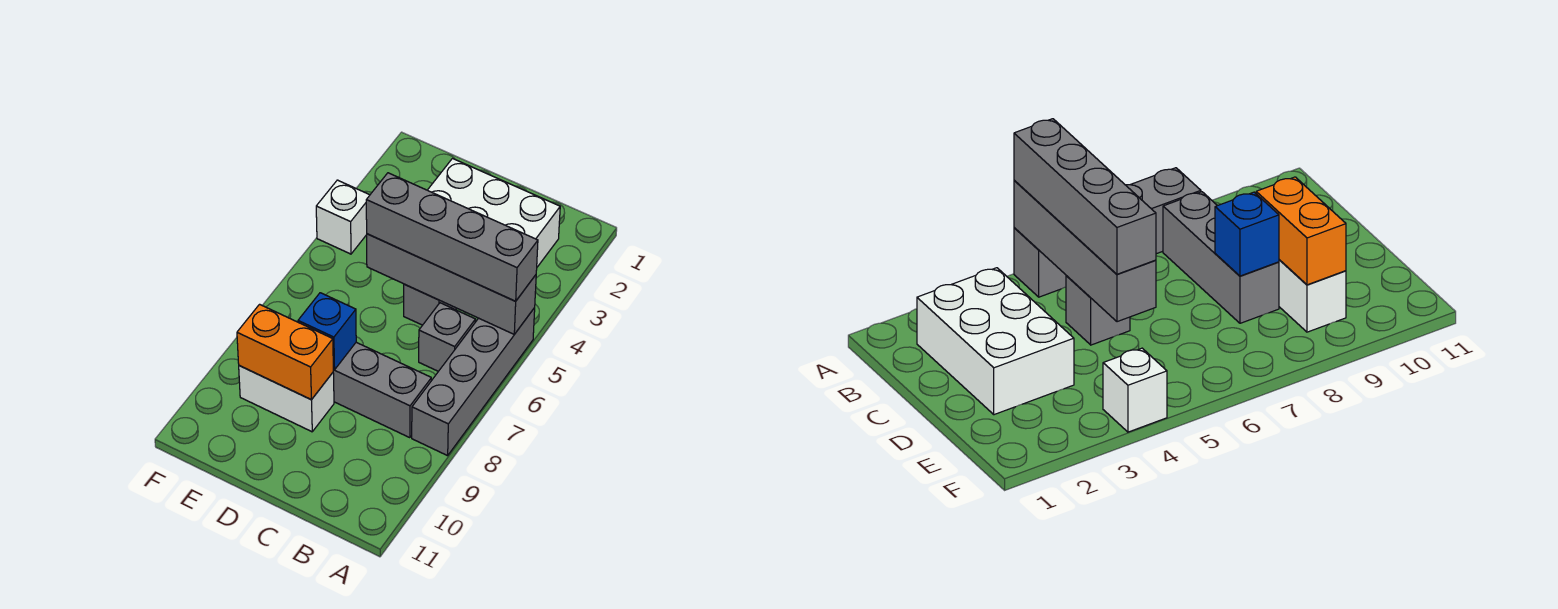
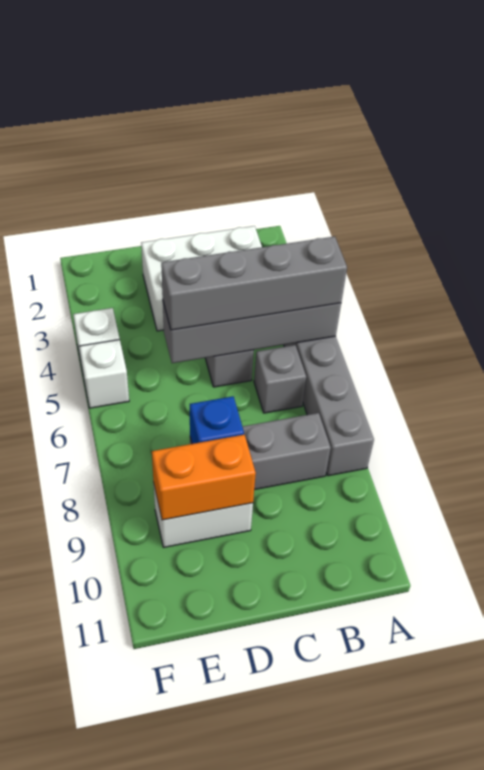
none -> white brick F5 level 1

